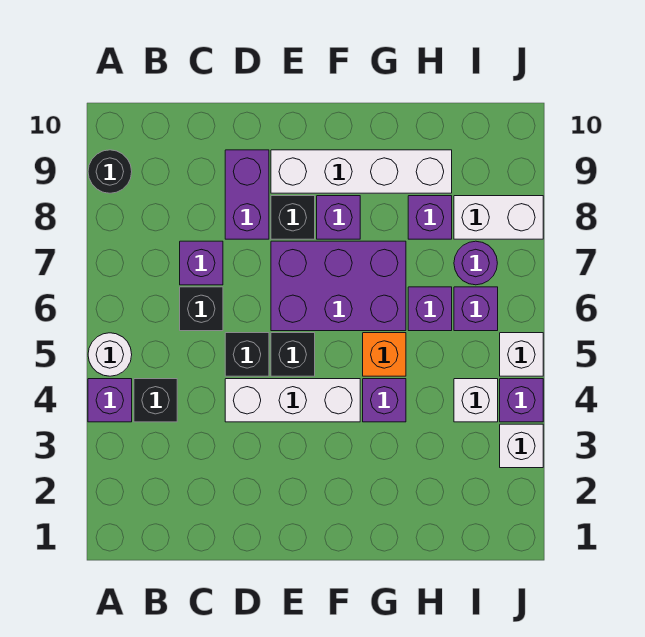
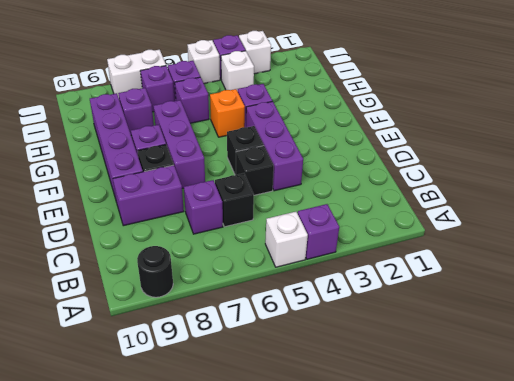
white round brick A5 level 1 -> white brick A5 level 1
black brick B4 level 1 -> none
white brick D4:F4 level 1 -> purple brick D4:F4 level 1
purple brick E6:G7 level 1 -> purple brick E7:G7 level 1
white brick E9:H9 level 1 -> purple brick E9:H9 level 1
purple round brick I7 level 1 -> purple brick I7 level 1
white brick I8:J8 level 1 -> white brick J7:J8 level 1

